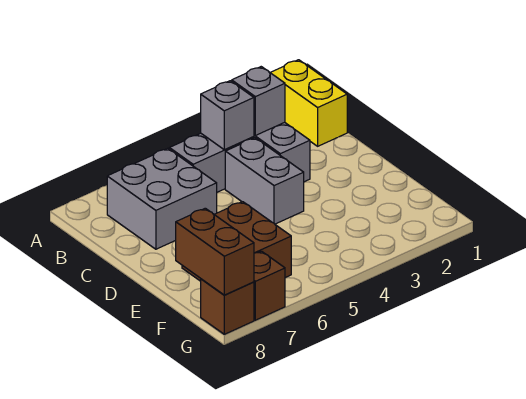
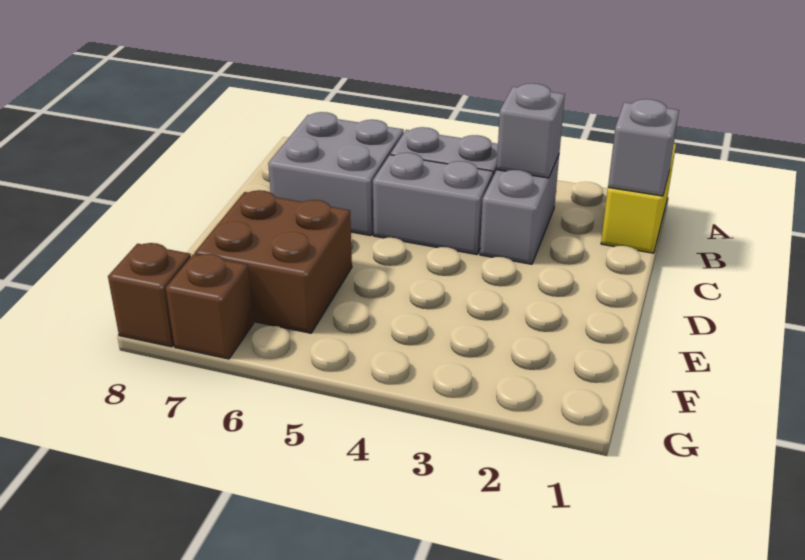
grey brick B4 level 2 -> grey brick B1 level 2
grey brick C4:D4 level 1 -> grey brick C4:C5 level 1
brown brick F8:G8 level 2 -> none

